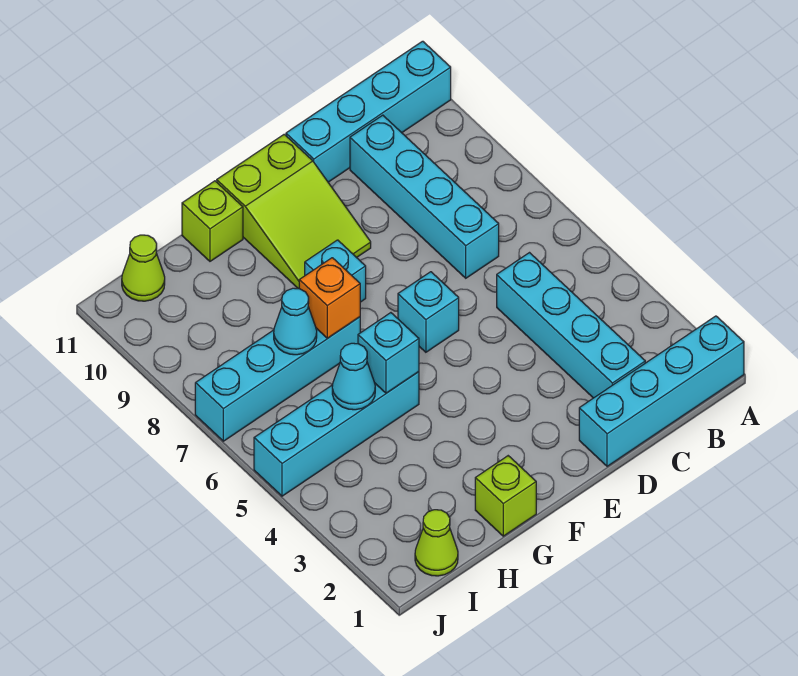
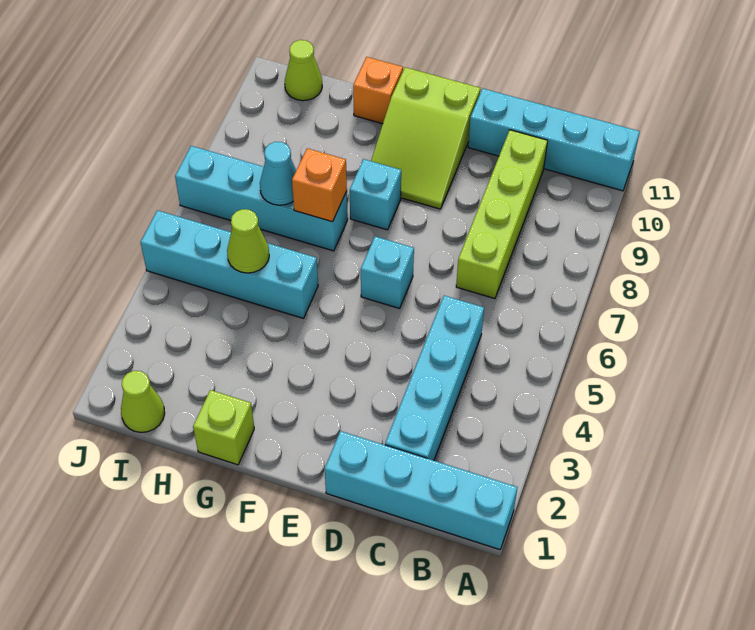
cyan brick C7:C10 level 1 -> lime brick C7:C10 level 1
cyan brick G5 level 2 -> none
lime brick G11 level 1 -> orange brick G11 level 1
cyan cone H5 level 2 -> lime cone H5 level 2

